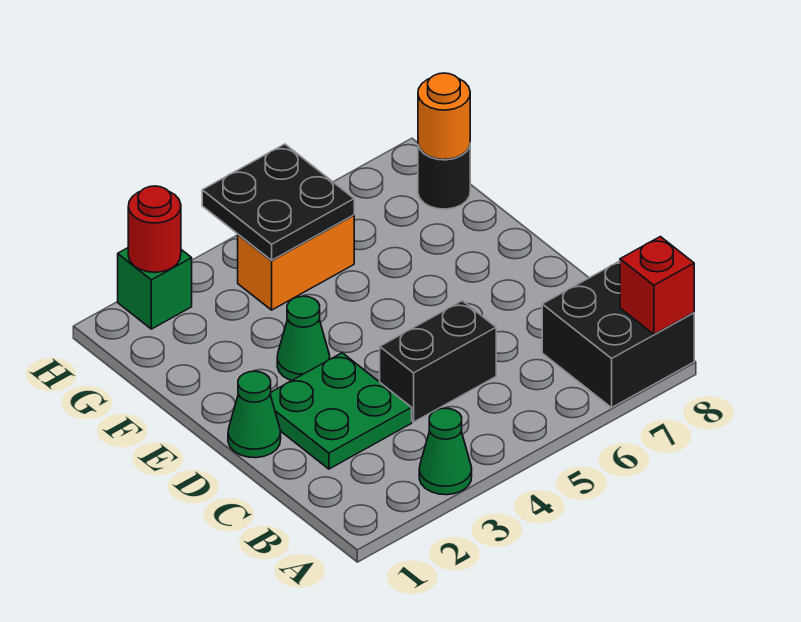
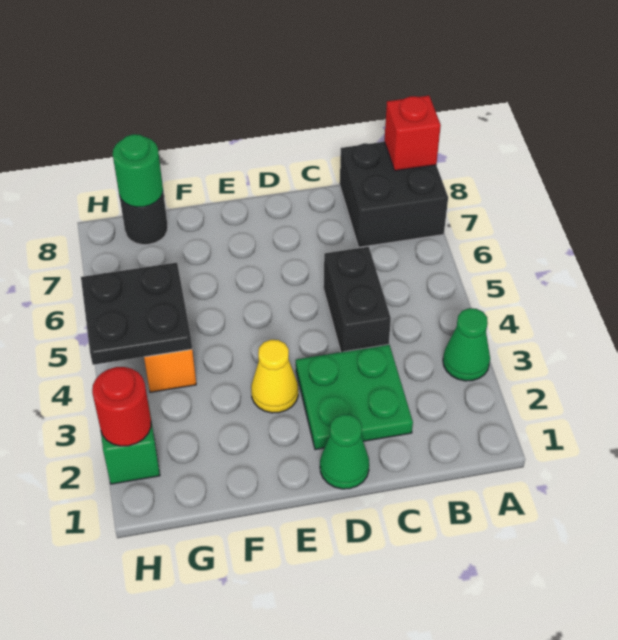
green cone E3 level 1 -> yellow cone E3 level 1
orange round brick G8 level 2 -> green round brick G8 level 2

